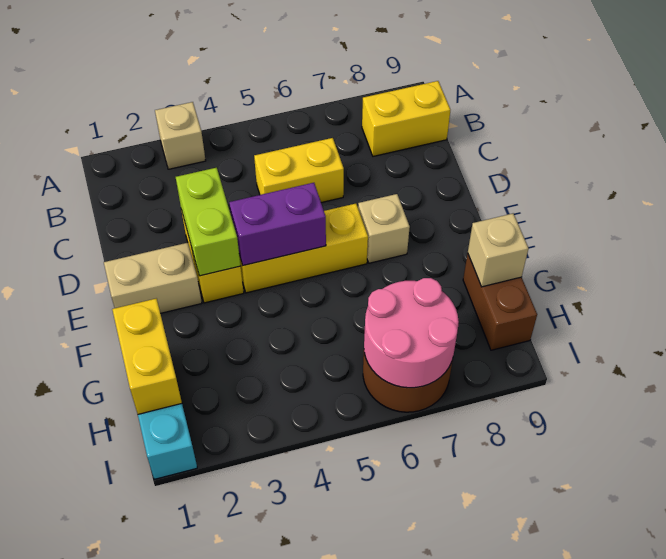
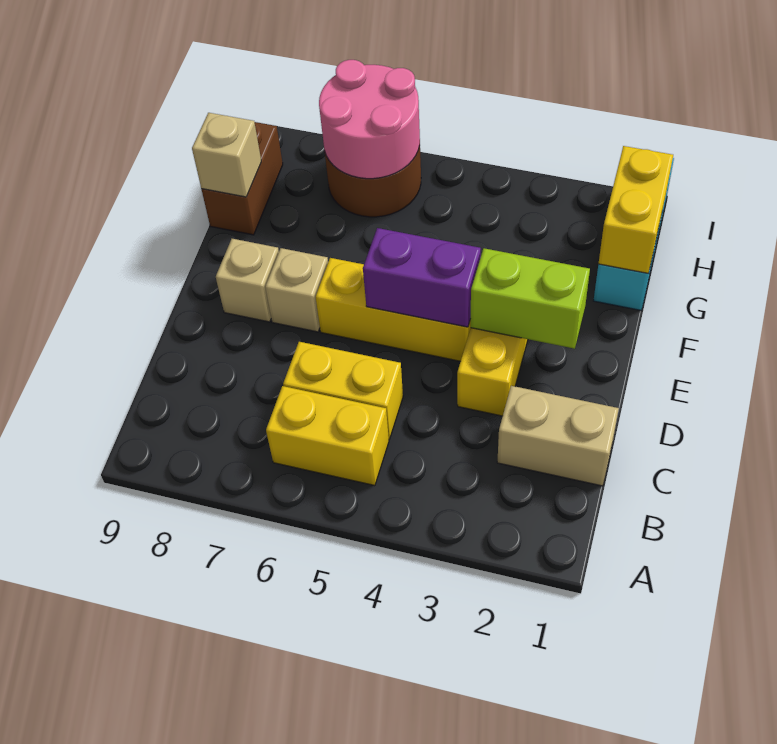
tan brick A3 level 1 -> tan brick E8 level 1
yellow brick B8:B9 level 1 -> yellow brick B5:B6 level 1
lime brick D3:E3 level 2 -> lime brick E2:E3 level 2
tan brick E1:E2 level 1 -> tan brick C1:C2 level 1

